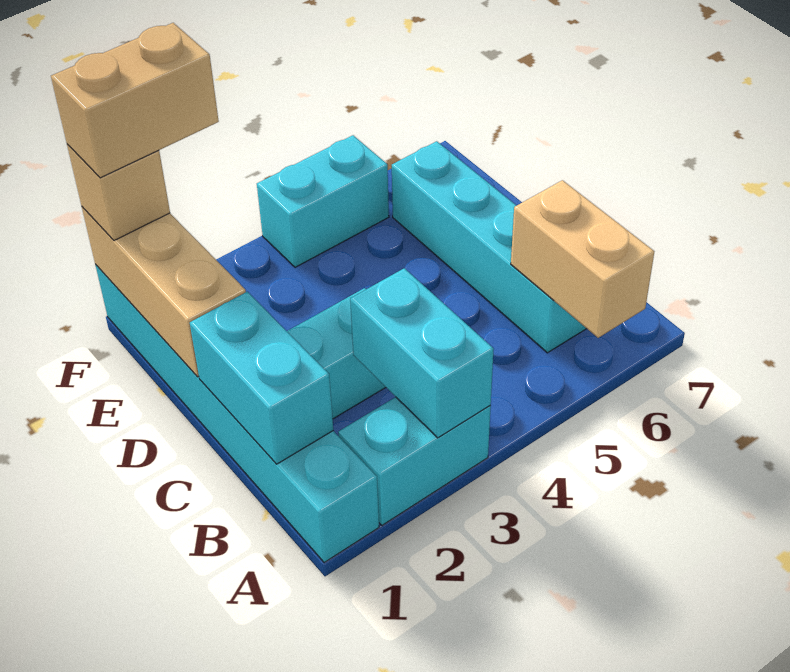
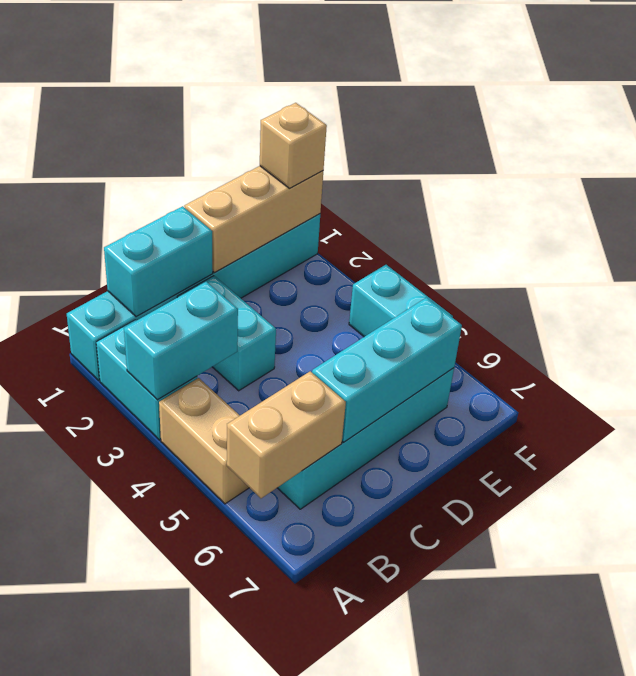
none -> cyan brick C6:E6 level 2
tan brick F1:F2 level 4 -> tan brick A4:A5 level 1

